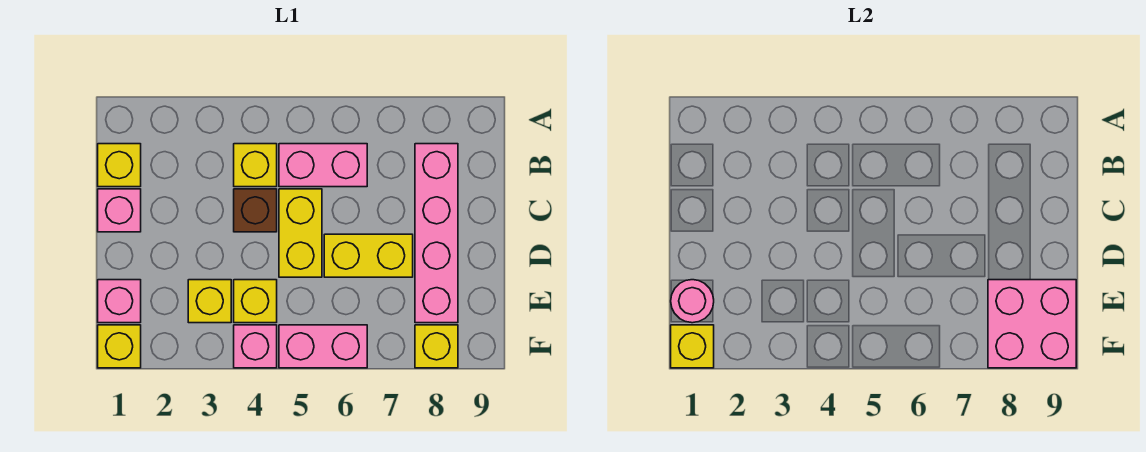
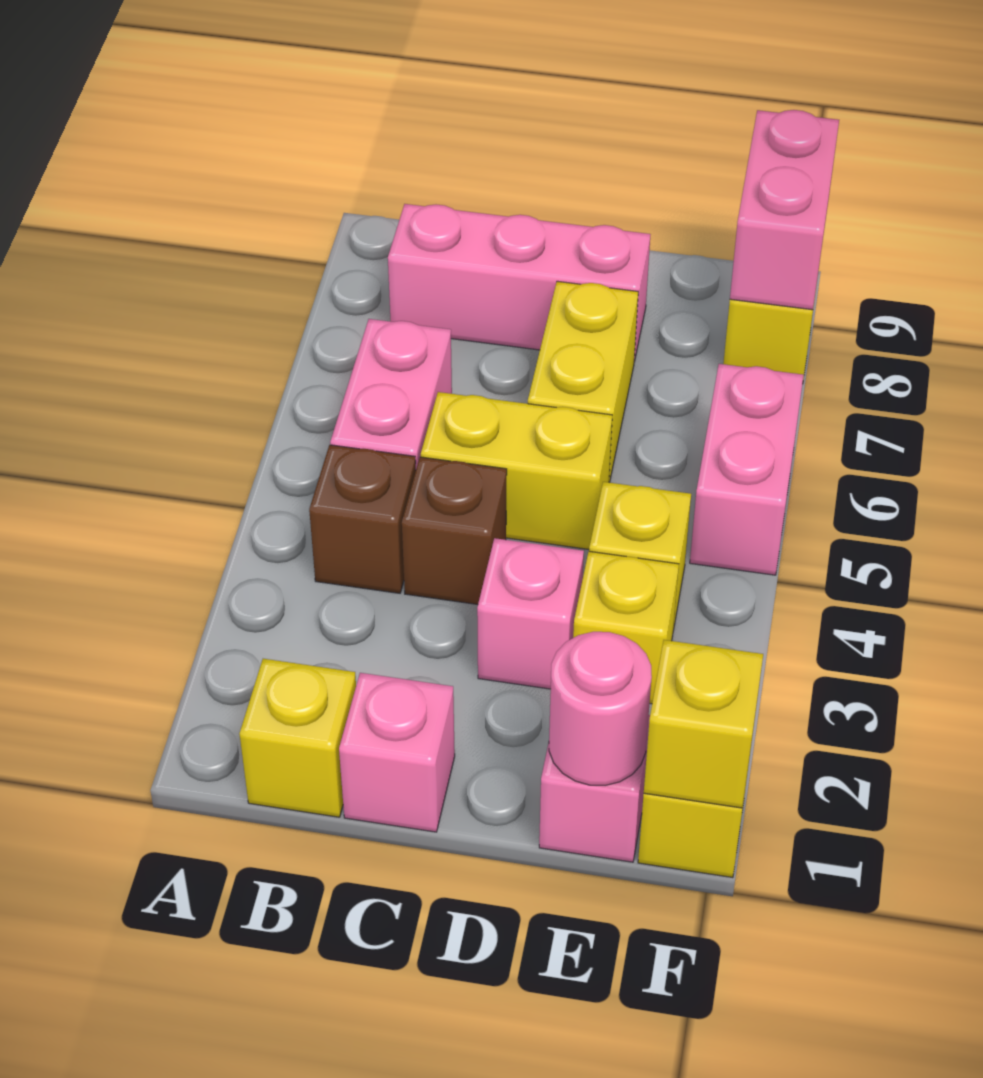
yellow brick B4 level 1 -> brown brick B4 level 1
pink brick B8:E8 level 1 -> pink brick B8:D8 level 1
pink brick E8:F9 level 2 -> pink brick F8:F9 level 2
pink brick F4 level 1 -> pink brick D3 level 1

